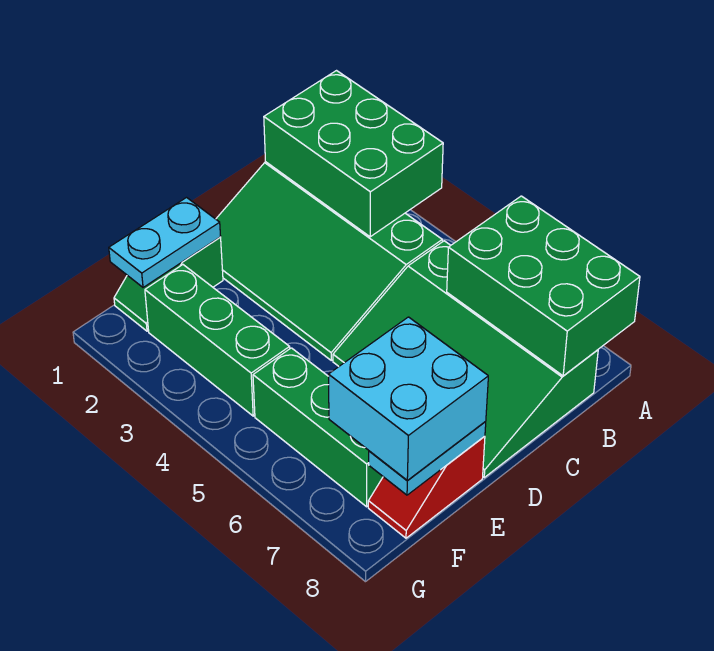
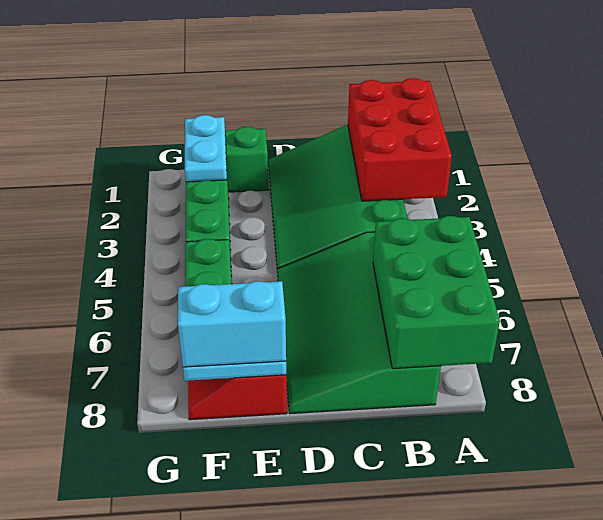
green brick A1:B3 level 2 -> red brick A1:B3 level 2
cyan plate E1:F1 level 2 -> cyan plate F1:F2 level 2
cyan brick E7:F8 level 3 -> cyan brick E8:F8 level 3

